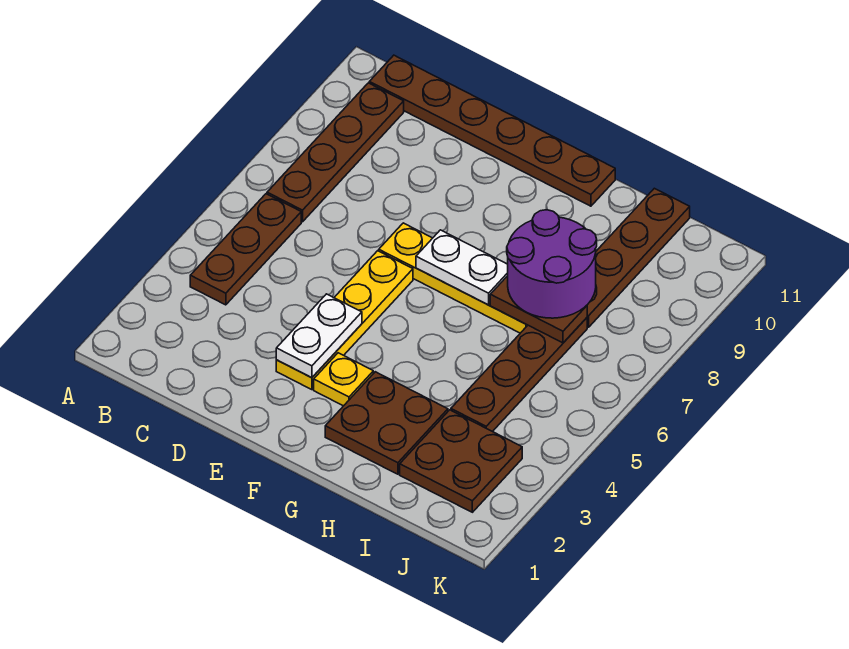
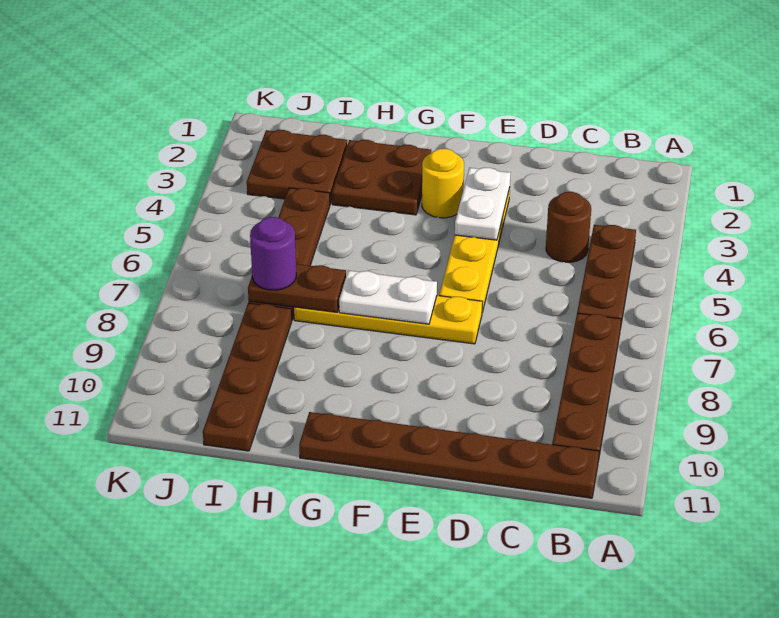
none -> brown round brick C4 level 1
yellow plate F3 level 1 -> yellow round brick F3 level 1
purple round brick H7:I8 level 3 -> purple round brick I7 level 3

